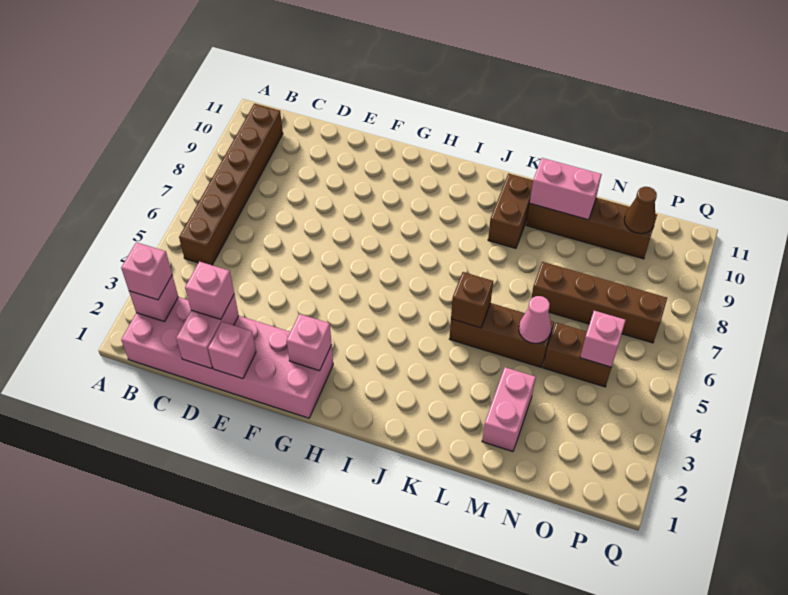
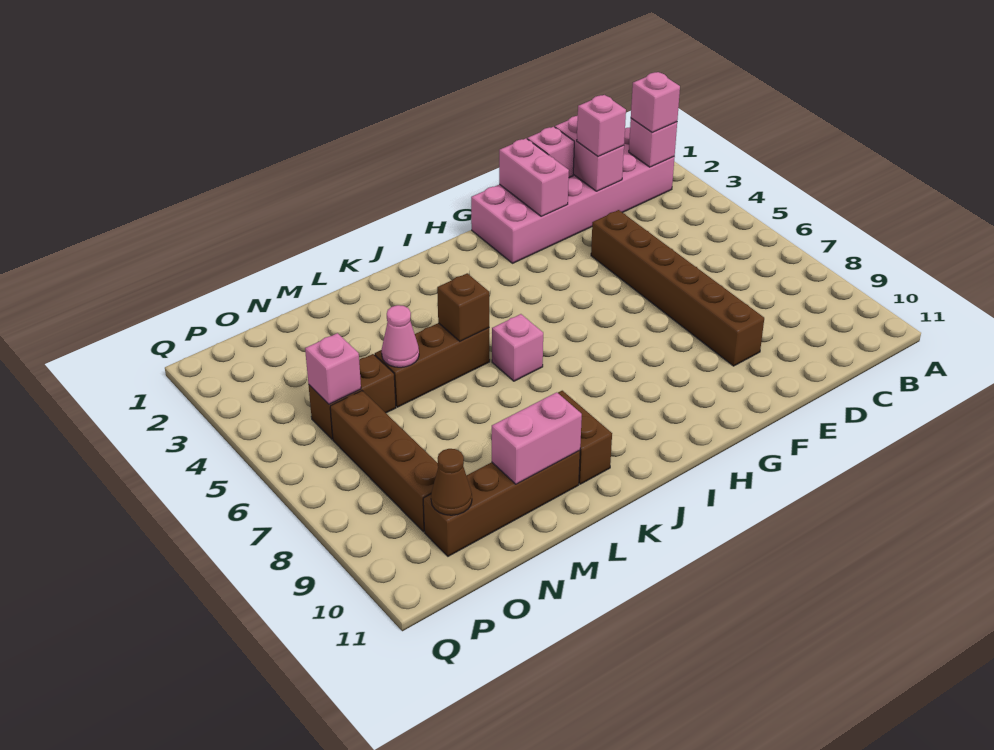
brown brick B5:B10 level 1 -> brown brick E4:E9 level 1
pink brick G2 level 2 -> pink brick J6 level 1
pink brick M2:M3 level 1 -> pink brick F1:F2 level 2
brown brick M7:P7 level 1 -> brown brick O6:O9 level 1

